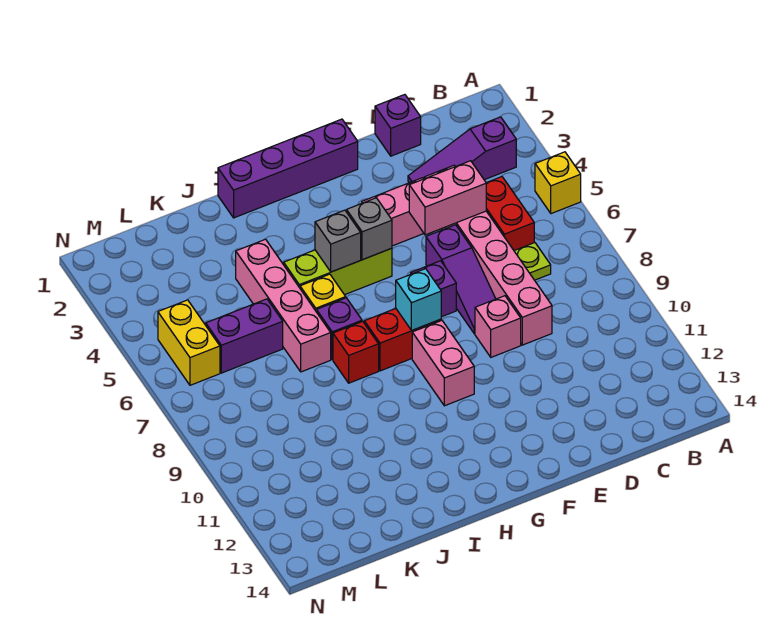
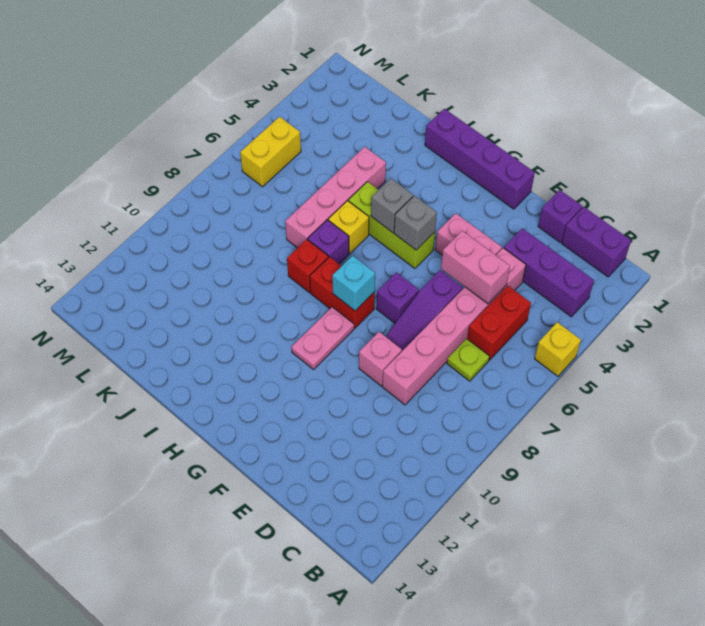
purple slope B3:D3 level 1 top B -> purple brick B3:D3 level 1
pink brick G9:G10 level 1 -> pink plate G9:G10 level 1
purple brick K6:L6 level 1 -> purple brick B1:C1 level 1

